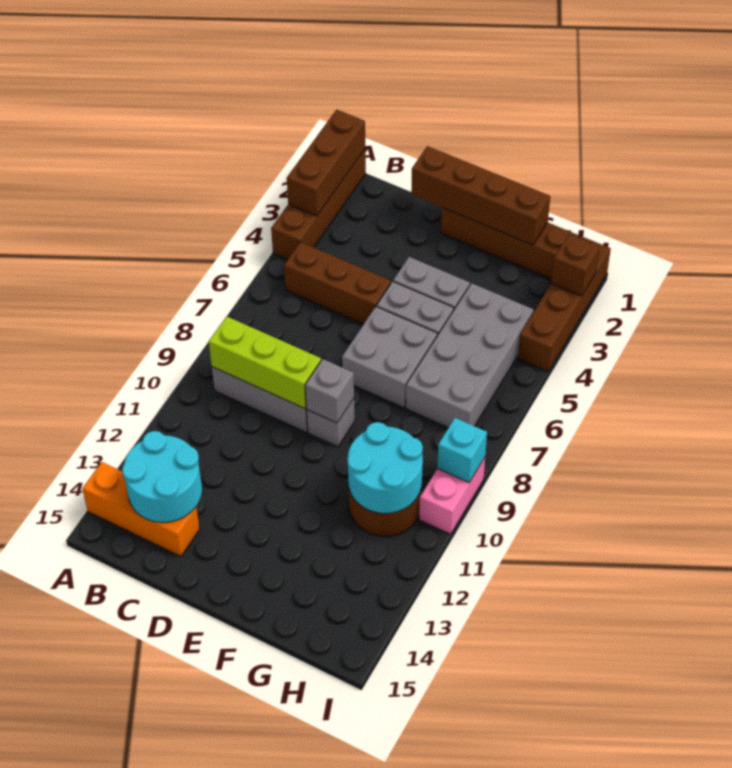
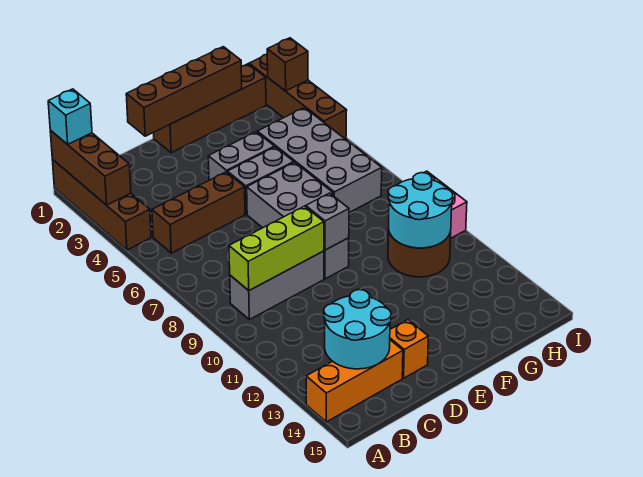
none -> orange brick D14 level 1
cyan brick I9 level 2 -> cyan brick A1 level 3

